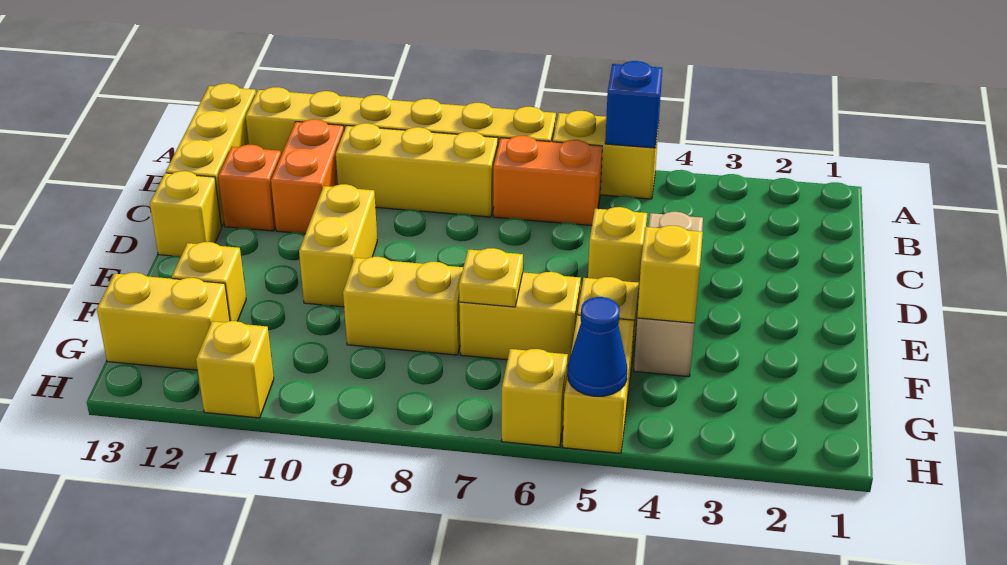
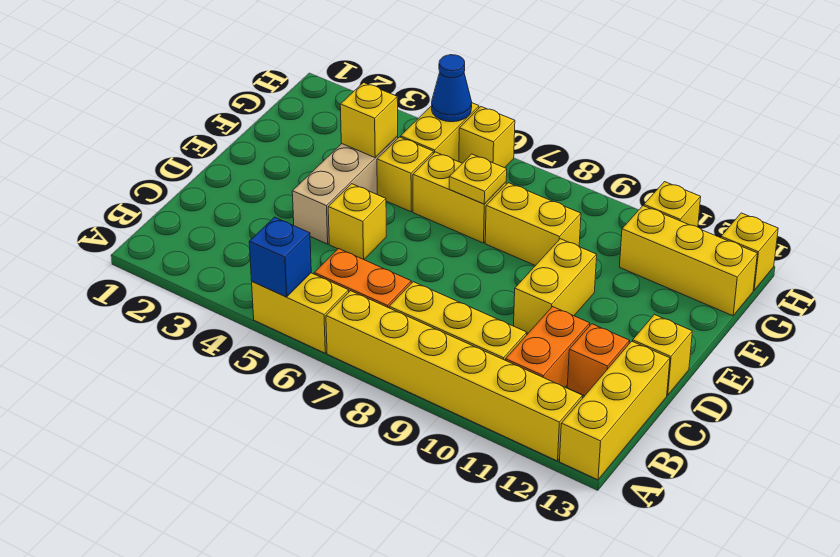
yellow brick F12 level 1 -> yellow brick H13 level 1
yellow brick G12:G13 level 1 -> yellow brick G11:G13 level 1

